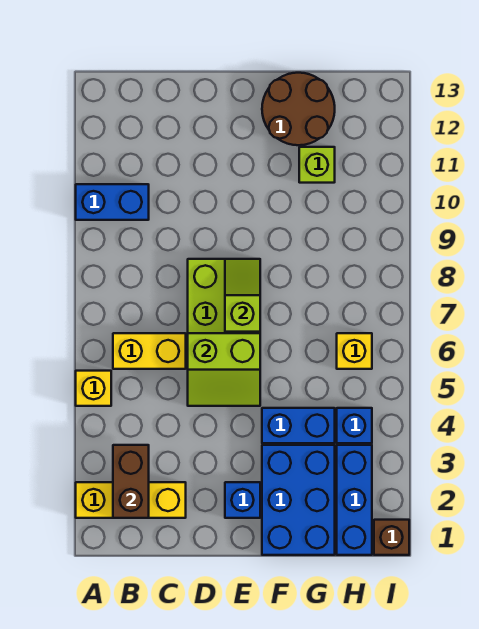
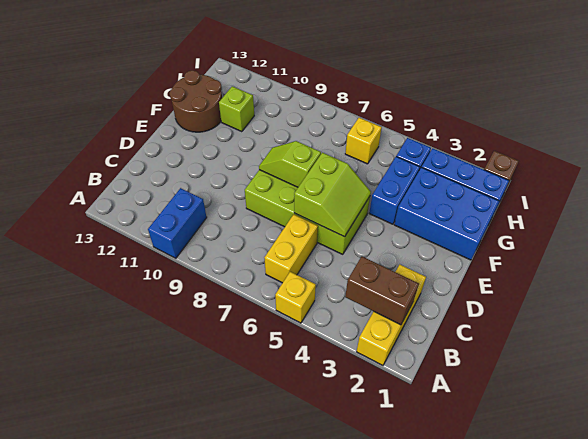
blue brick E2 level 1 -> none

